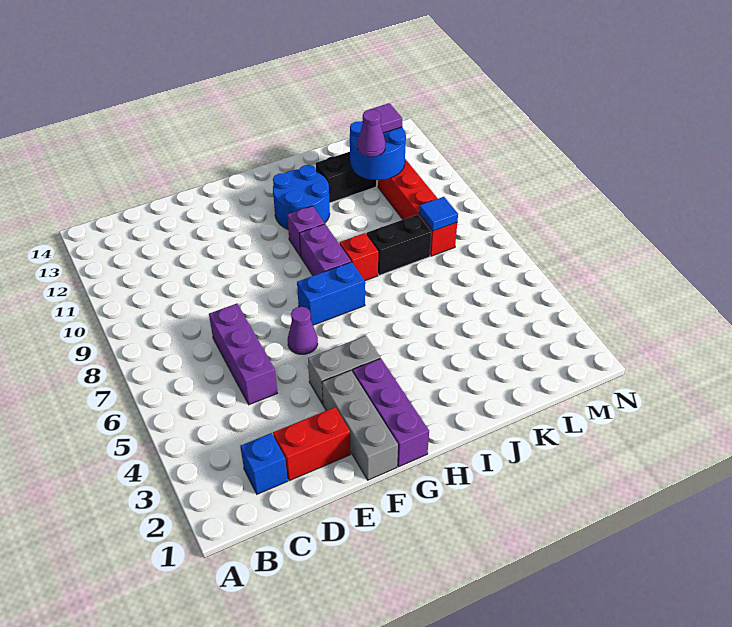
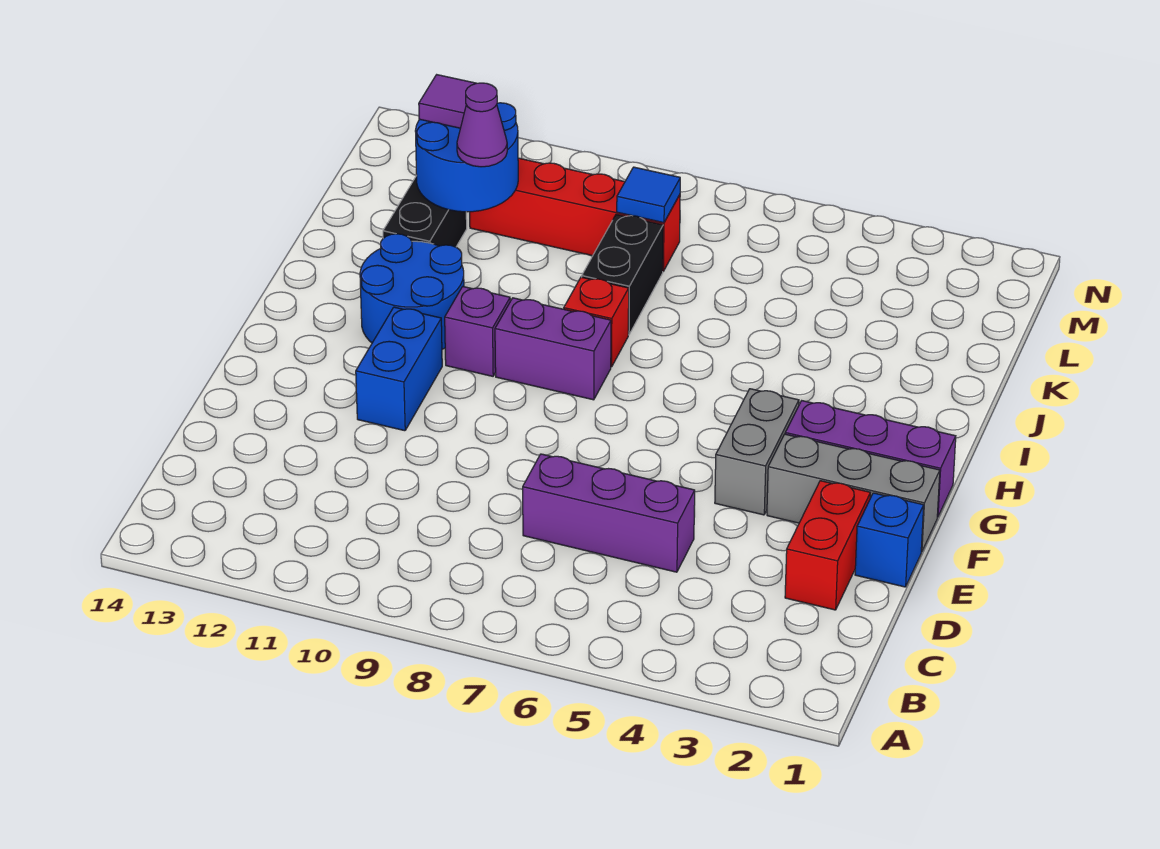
blue brick C2 level 1 -> blue brick E1 level 1
purple cone F6 level 1 -> none
blue brick G7:H7 level 1 -> blue brick F11:G11 level 1

